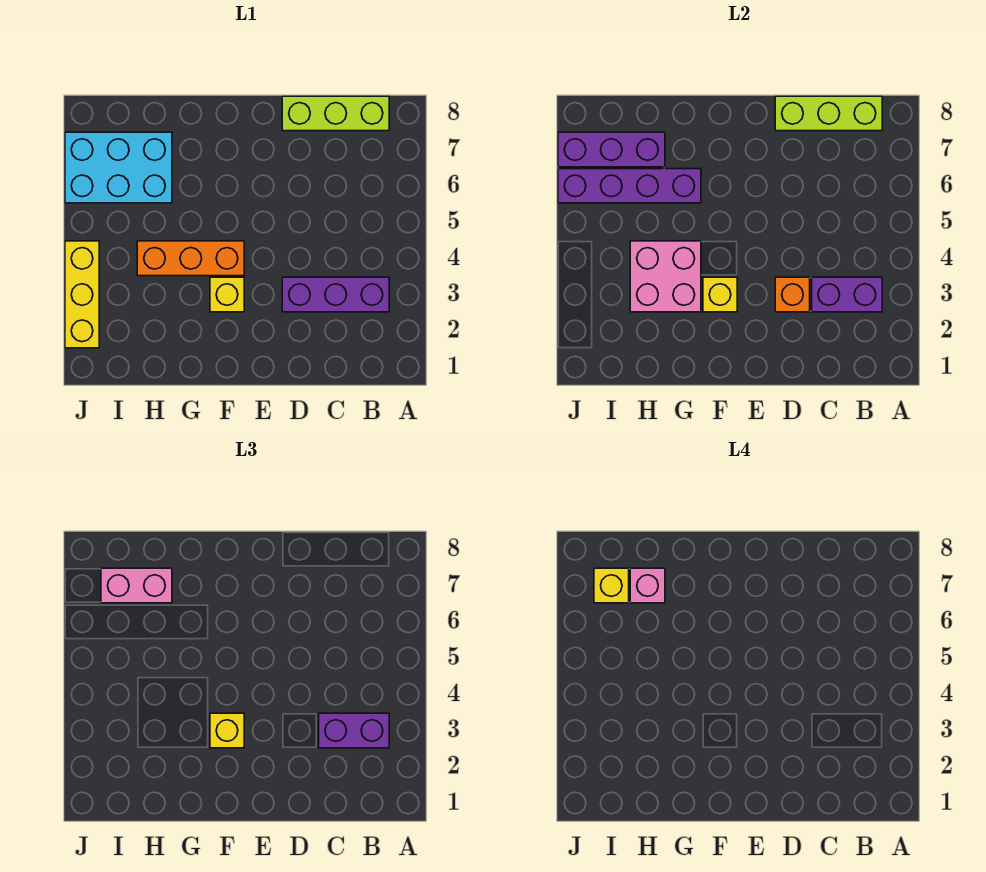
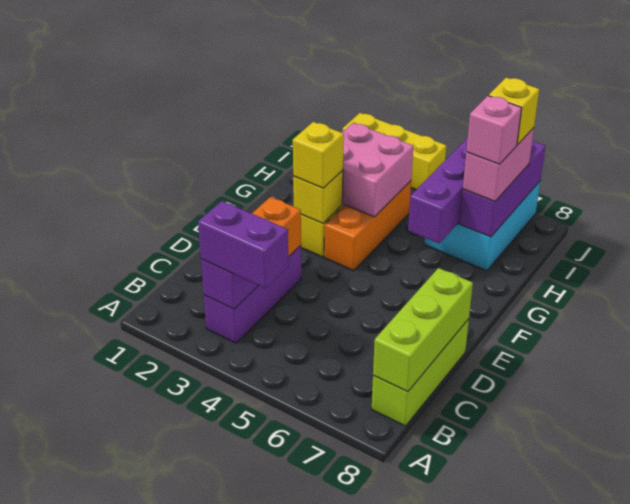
purple brick B3:C3 level 3 -> purple brick B3:B4 level 3

